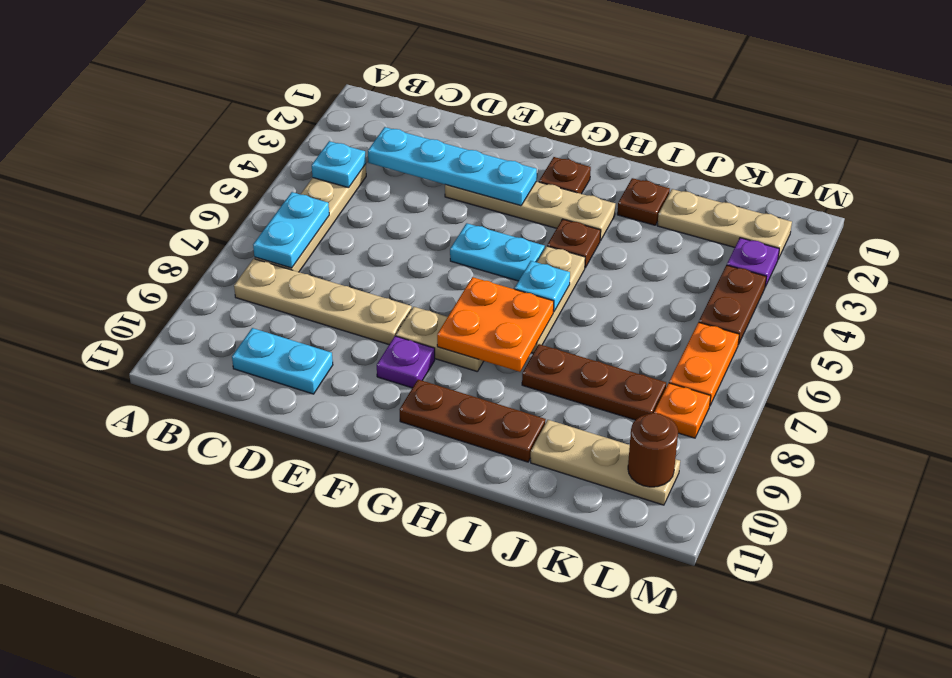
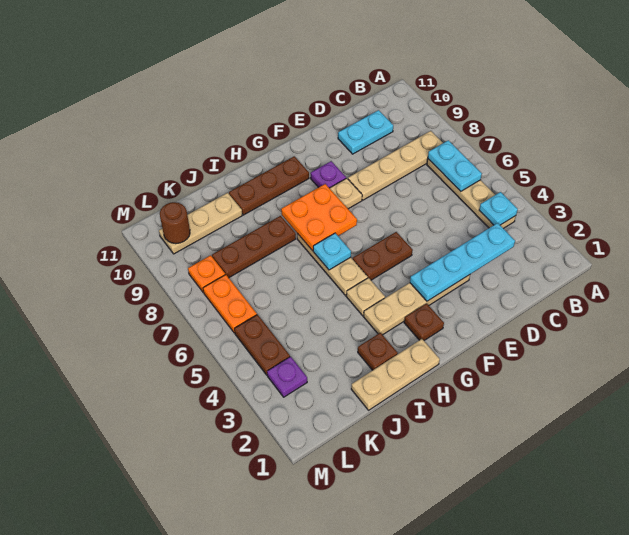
cyan plate F5:G5 level 1 -> brown plate F5:G5 level 1
brown plate H4 level 1 -> tan plate H4 level 1
tan plate J2:L2 level 1 -> tan plate H1:J1 level 1

